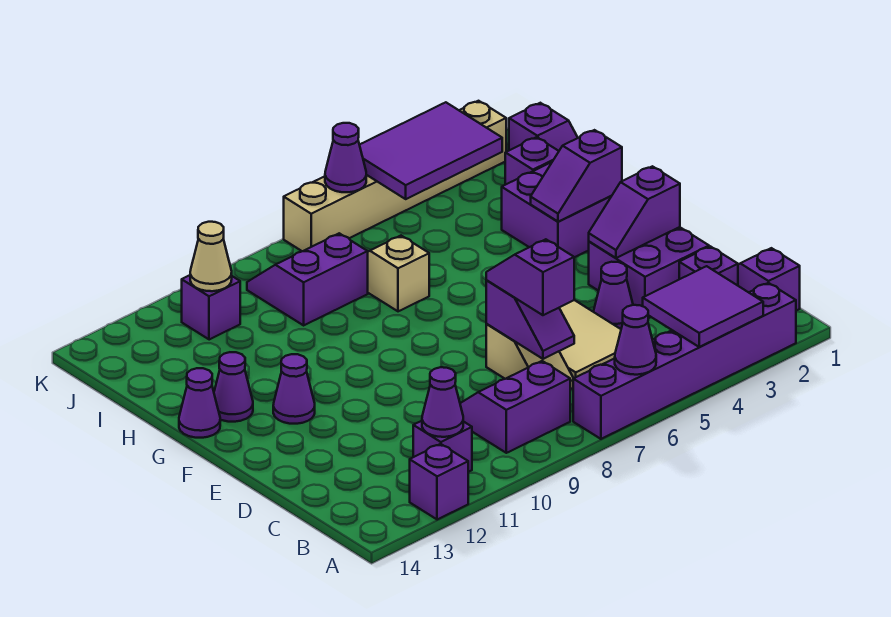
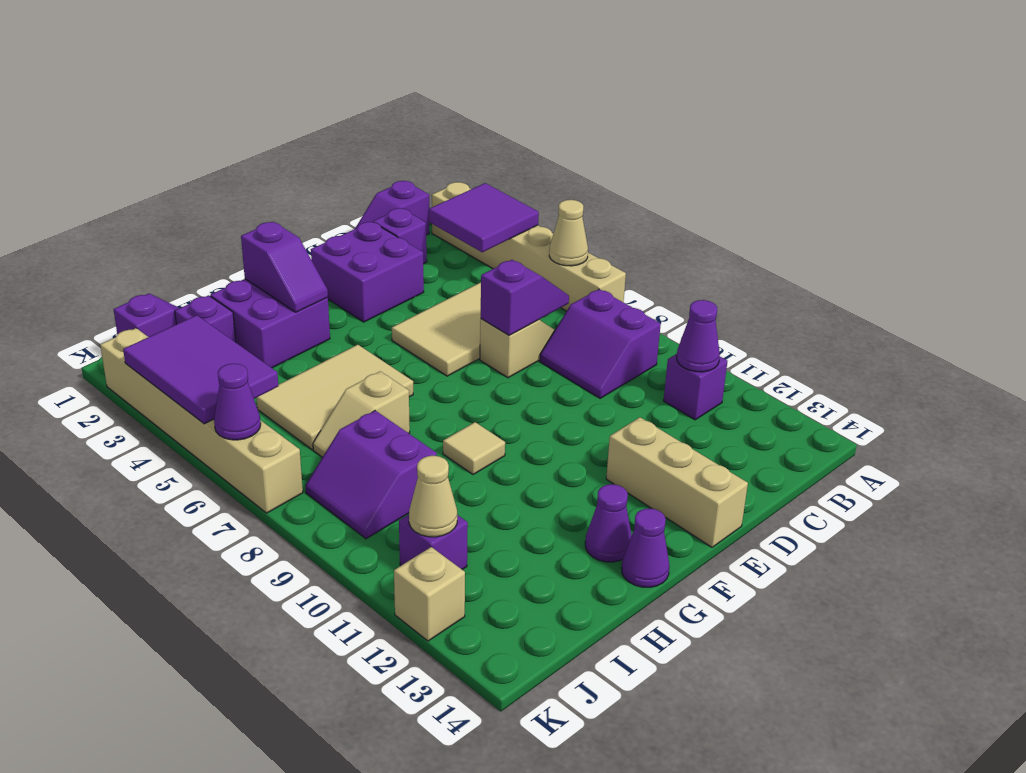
purple brick A2:A7 level 1 -> tan brick A2:A7 level 1
purple cone A6 level 2 -> tan cone A6 level 2
purple brick A12 level 1 -> none
purple slope C7:D7 level 3 top C -> none
purple cone D4 level 1 -> none
purple slope E2:E3 level 2 top 2 -> none
none -> tan brick E12:E14 level 1
purple cone F12 level 1 -> none
none -> tan tile G5:I6 level 1
none -> tan tile G9 level 1
none -> tan brick K12 level 1

